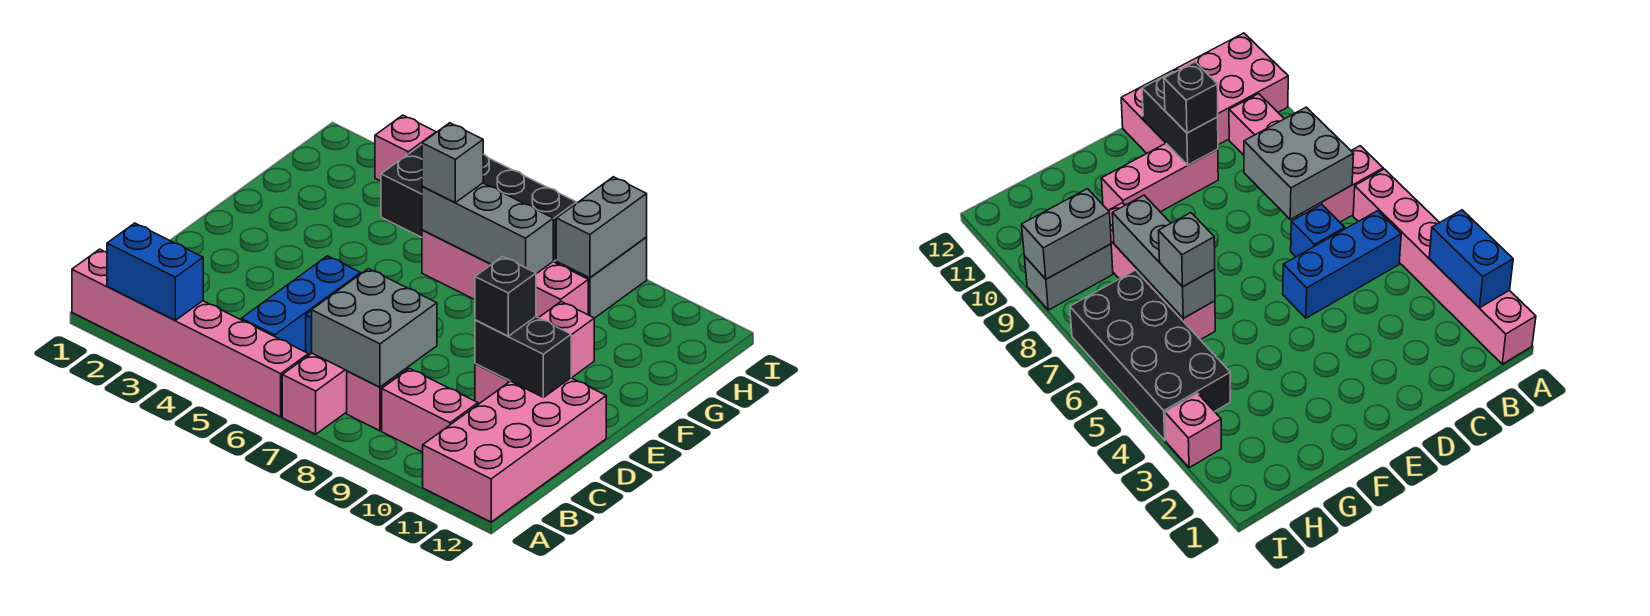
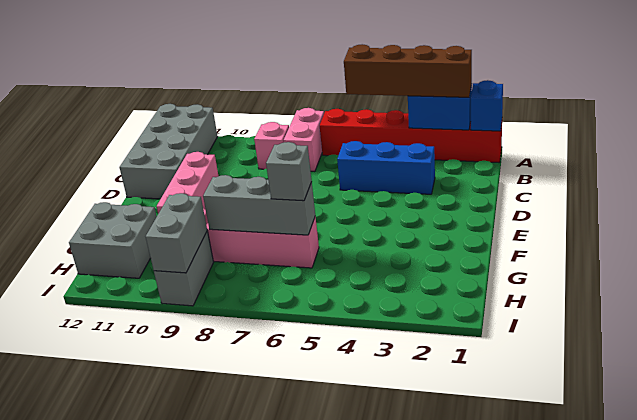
pink brick A1:A6 level 1 -> red brick A1:A6 level 1
none -> brown brick A2:A5 level 3
pink brick A11:D12 level 1 -> grey brick A11:D12 level 1
blue brick B5:D5 level 1 -> blue brick C3:C5 level 1
grey brick B7:C8 level 2 -> grey brick G11:H12 level 1
pink brick B9:B10 level 1 -> none
blue brick C6 level 1 -> blue brick A1 level 2
black brick D10:D11 level 2 -> none
black brick D10 level 3 -> none
black brick H4:I7 level 1 -> none
pink brick I3 level 1 -> none

